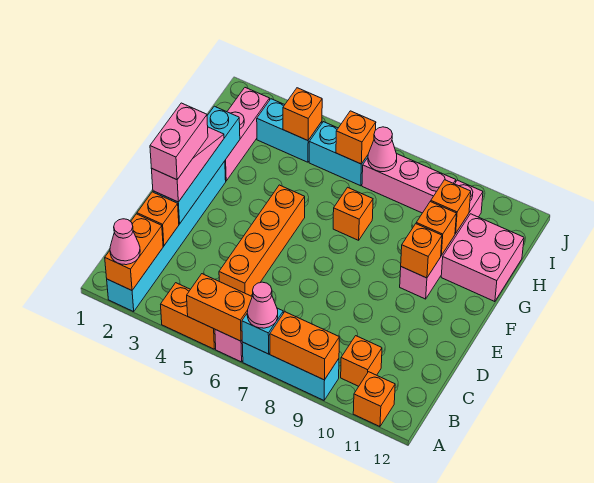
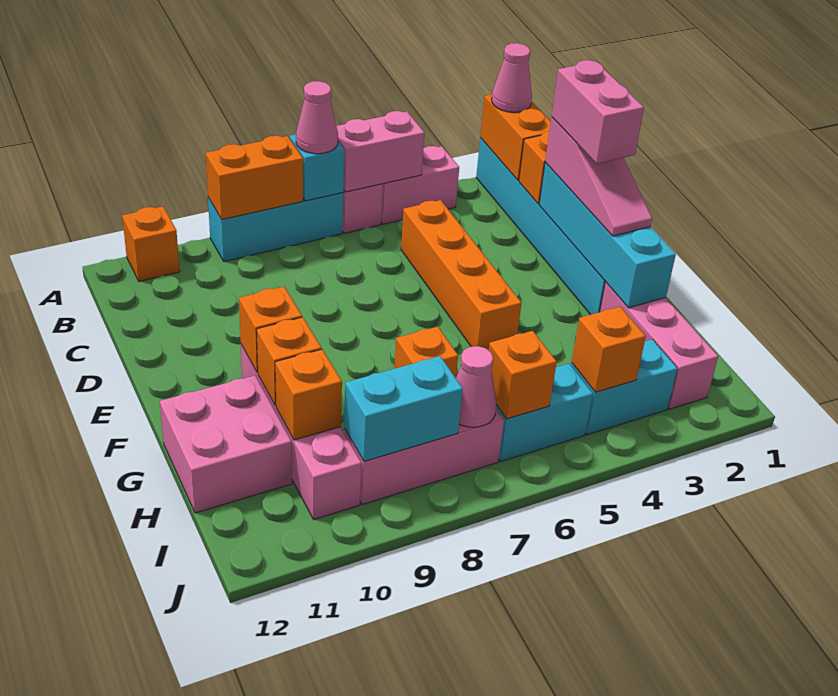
orange brick A4:A5 level 1 -> pink brick A4:A5 level 1
orange brick A5:A6 level 2 -> pink brick A5:A6 level 2
orange brick B10 level 1 -> none
none -> cyan brick I8:I9 level 2

